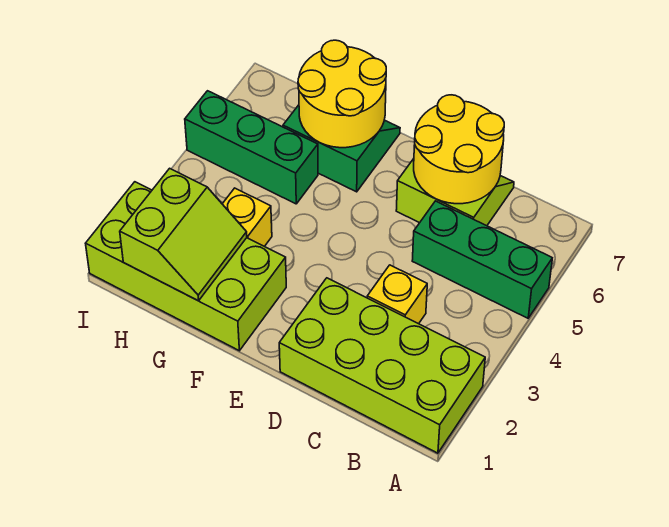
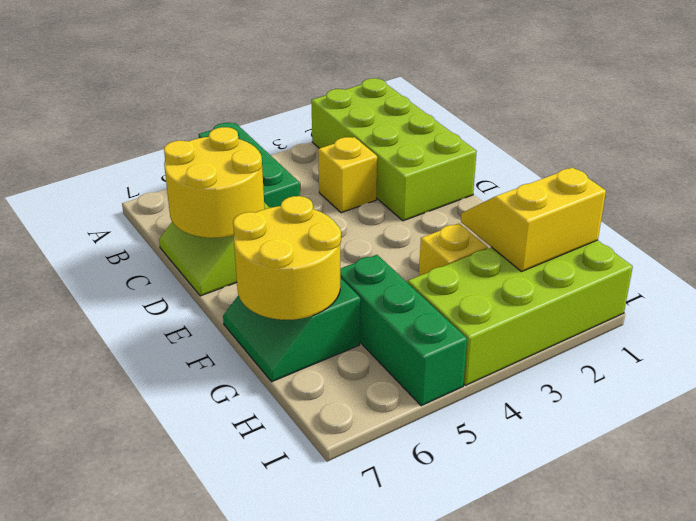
lime brick F1:I2 level 1 -> lime brick H1:I4 level 1
lime slope G1:H2 level 2 top H -> yellow slope G1:H2 level 2 top H

